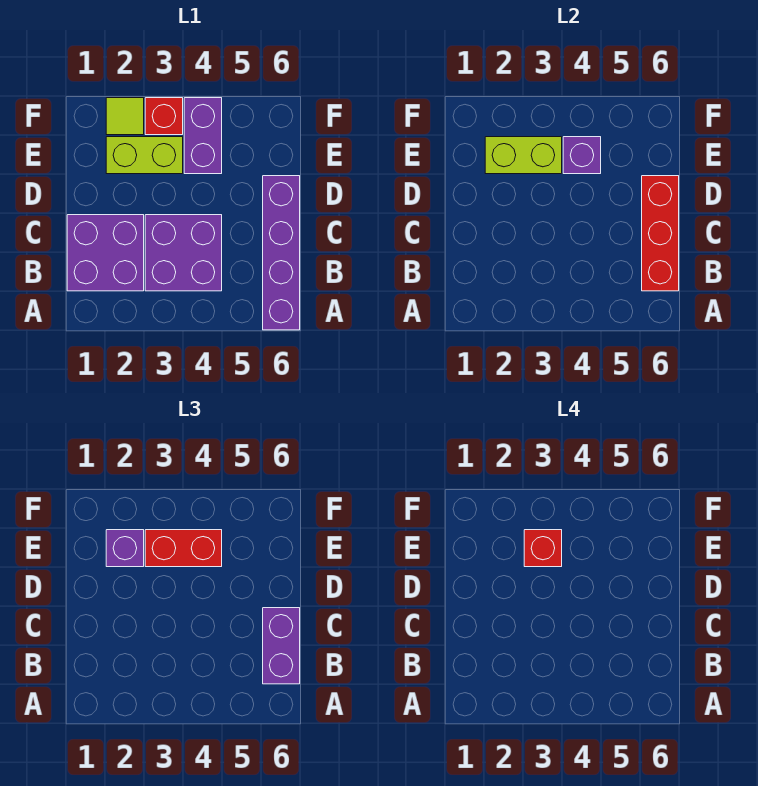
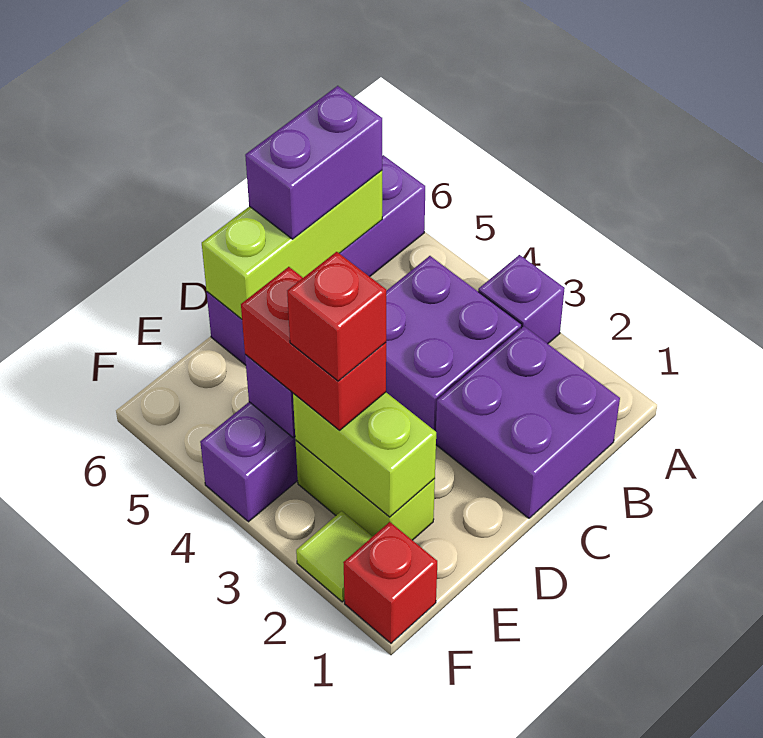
red brick B6:D6 level 2 -> lime brick B6:D6 level 2
purple brick E2 level 3 -> purple brick A3 level 1
red brick F3 level 1 -> red brick F1 level 1

